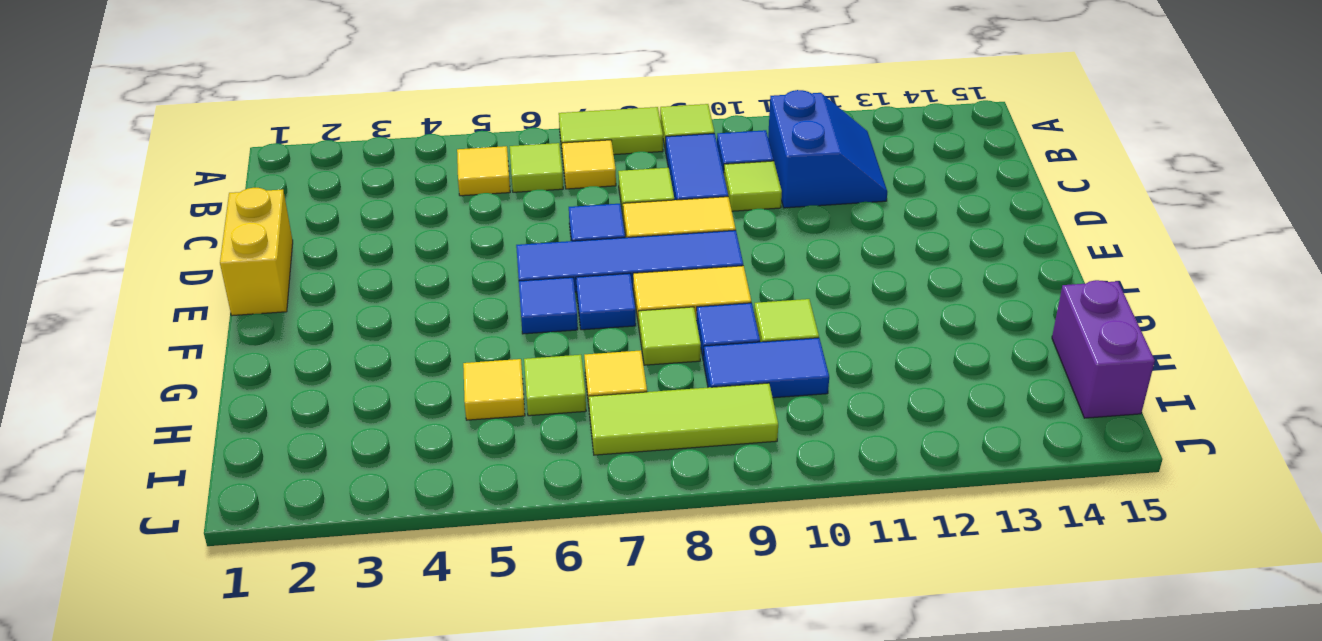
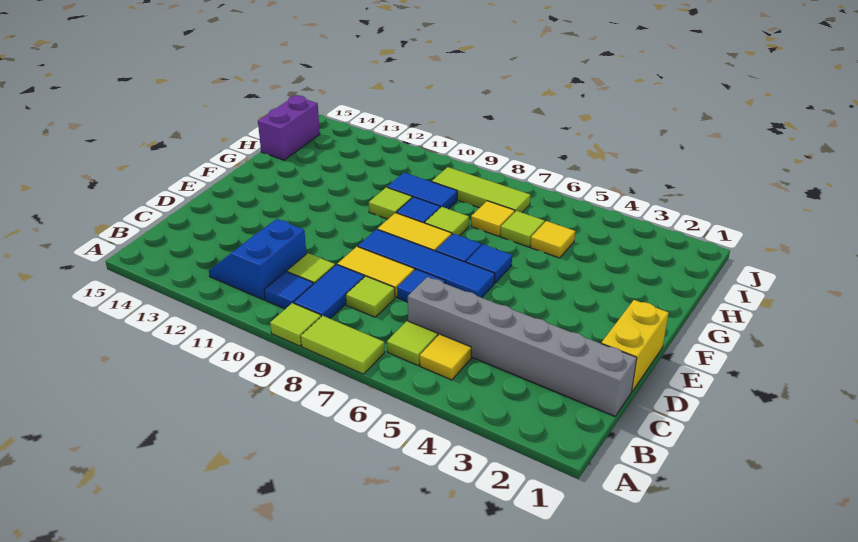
yellow tile B7 level 1 -> none
none -> grey brick C1:C6 level 1

